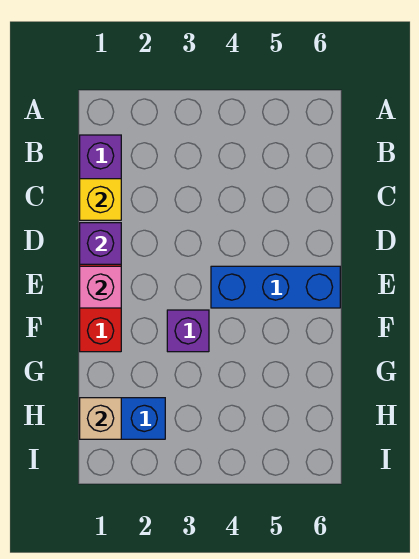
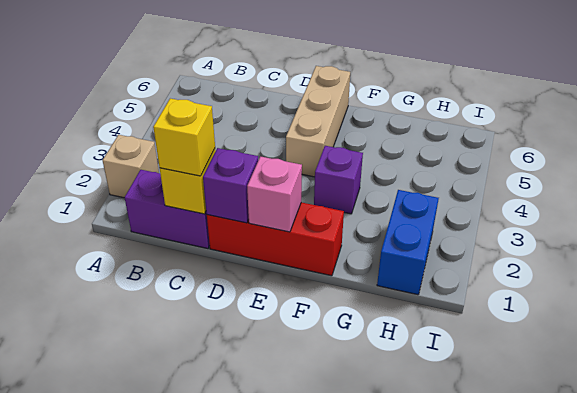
none -> yellow brick C1 level 3
blue brick E4:E6 level 1 -> tan brick E4:E6 level 1
tan brick H1 level 2 -> tan brick A2 level 1

